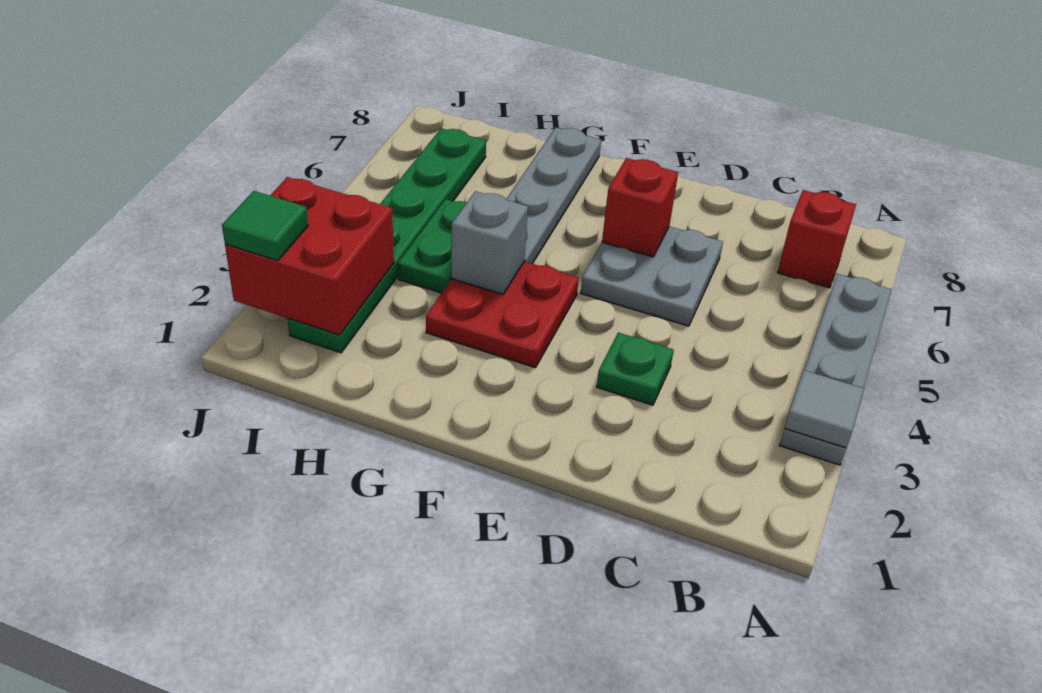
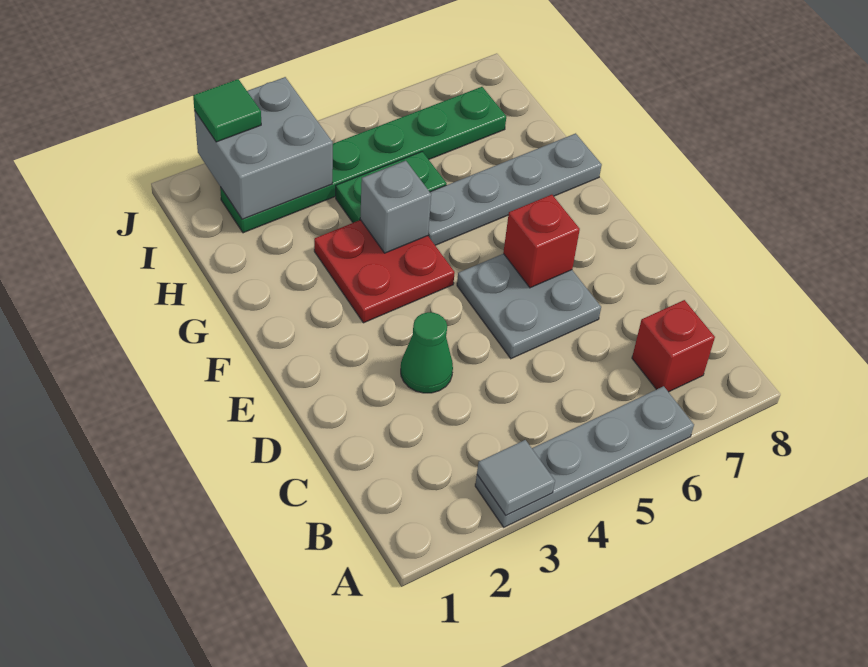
green plate D3 level 1 -> green cone D3 level 1
red brick I2:J3 level 2 -> grey brick I2:J3 level 2

